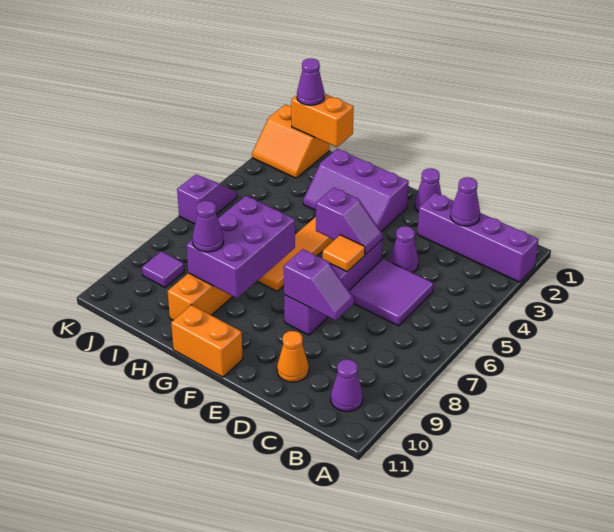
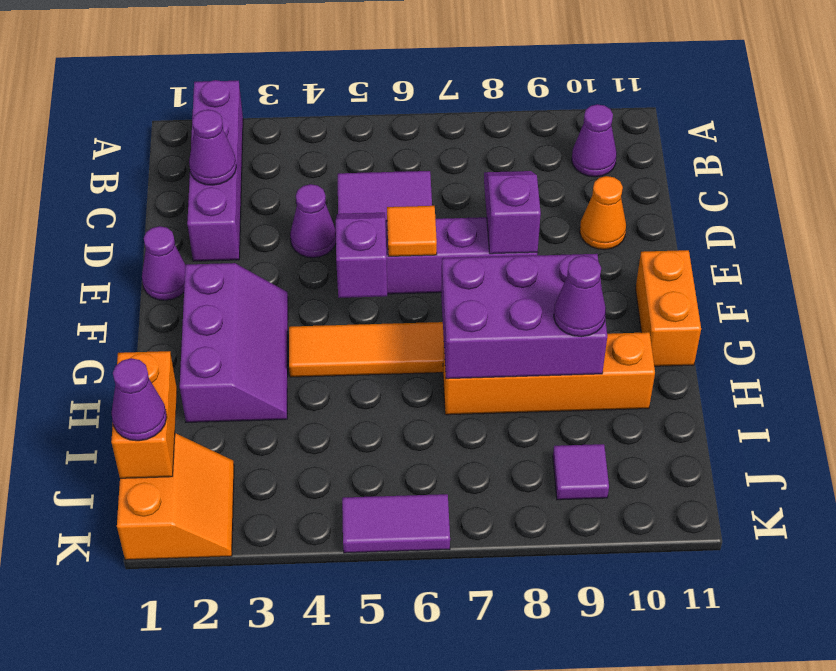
purple slope K5:K6 level 1 top 6 -> purple tile K5:K6 level 1

